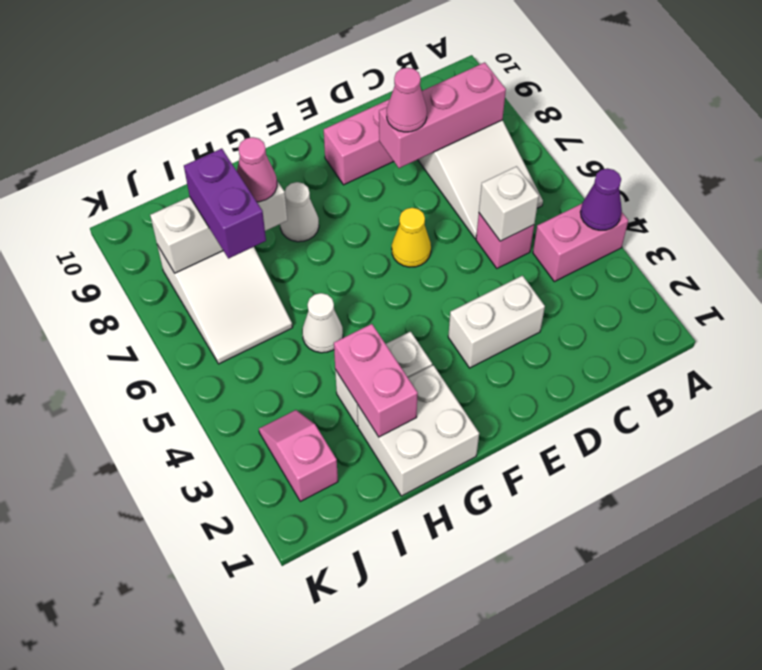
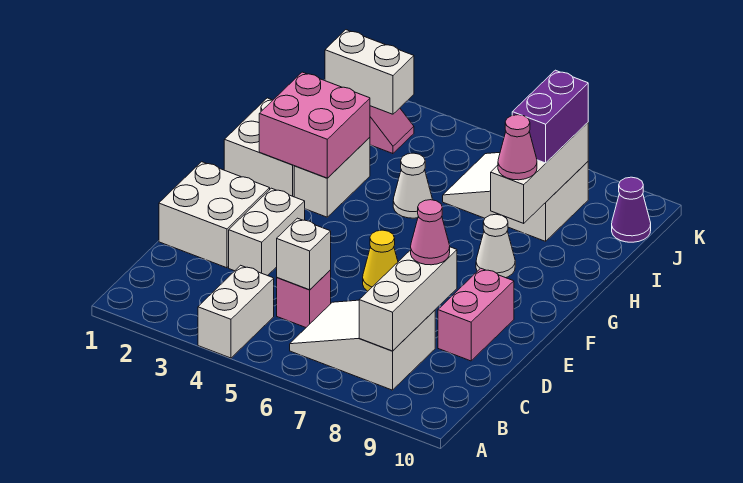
pink brick A4:B4 level 1 -> white brick A4:B4 level 1
purple cone A4 level 2 -> purple cone J10 level 1
pink brick B8:D8 level 2 -> white brick B8:D8 level 2
none -> white brick D1:E2 level 1
pink brick H2:H3 level 2 -> pink brick G2:H3 level 2
purple brick I7:I8 level 3 -> purple brick I8:J8 level 3
none -> white brick J2:J3 level 2

